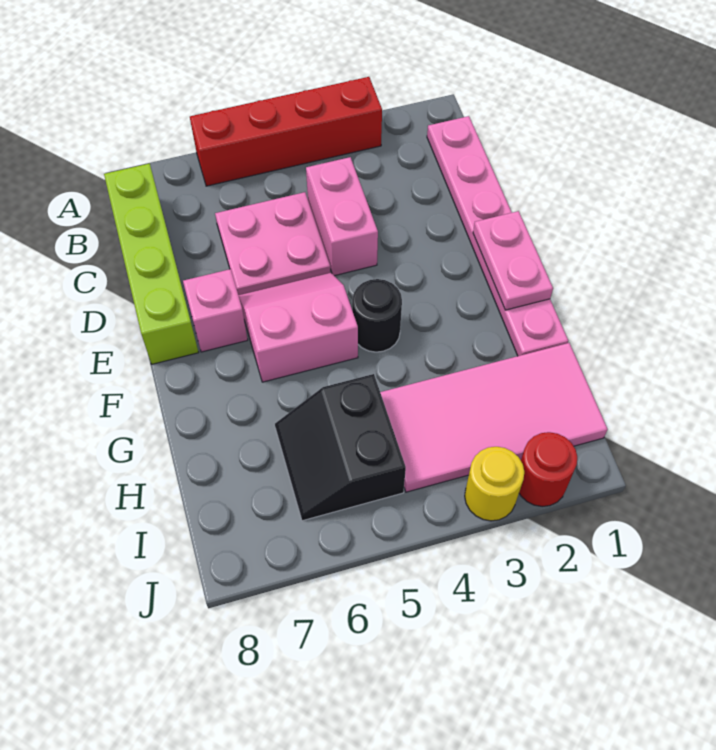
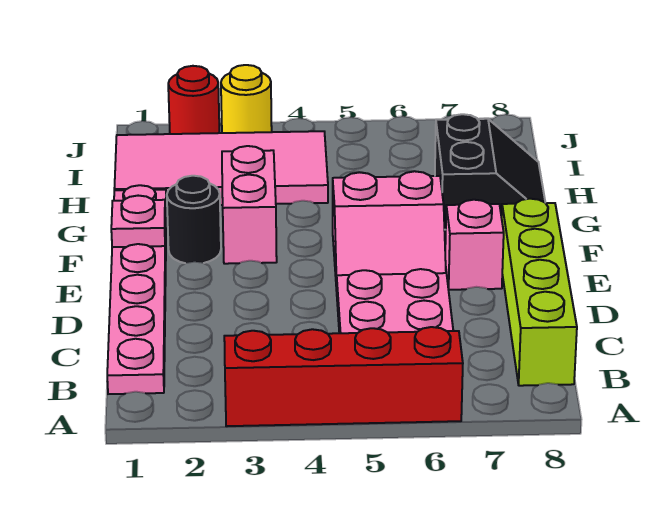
pink brick C4:D4 level 1 -> pink brick F3:G3 level 1
pink plate E1:F1 level 2 -> pink plate F1 level 2
black round brick F4 level 1 -> black round brick F2 level 1
black slope H5:I6 level 1 top 5 -> black slope G7:H8 level 1 top 7

